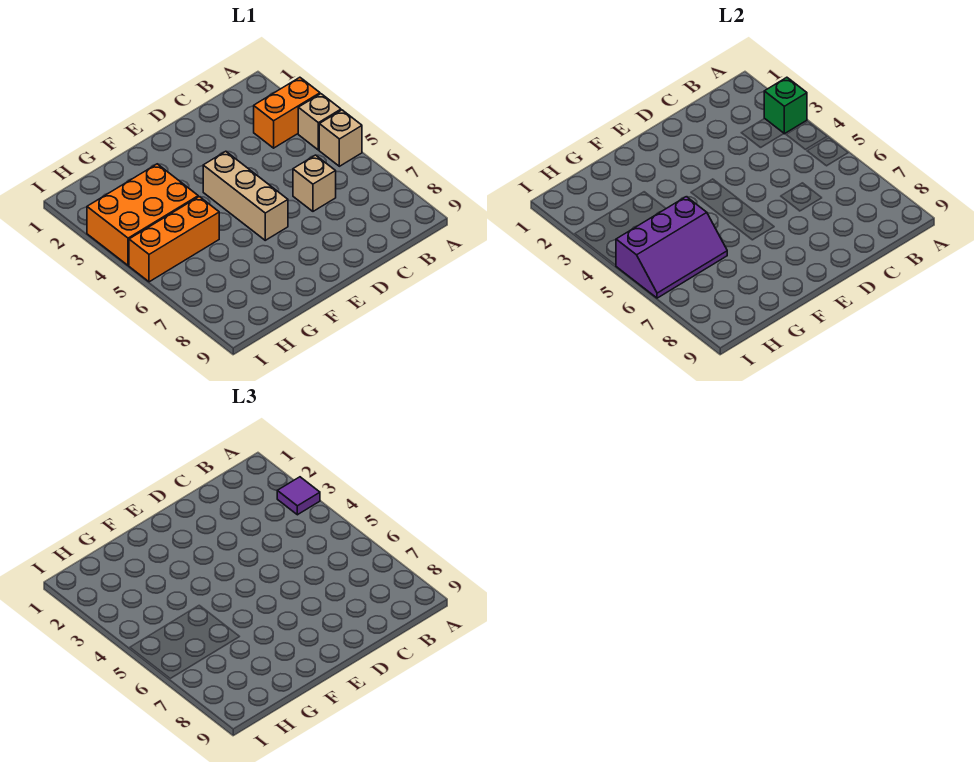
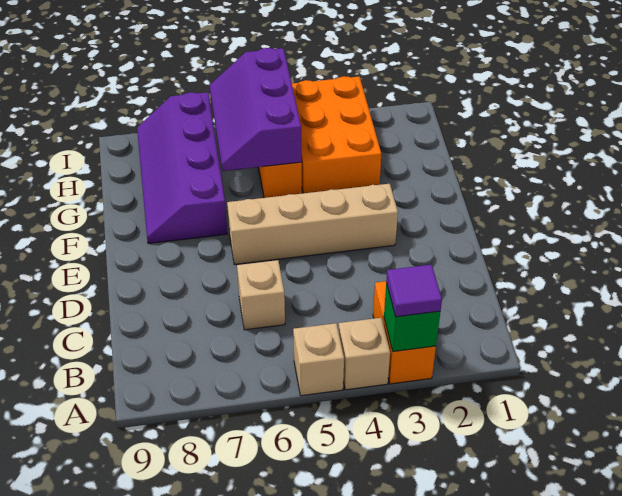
tan brick E4:E6 level 1 -> tan brick E3:E6 level 1
none -> purple slope F7:I8 level 1 top 7

